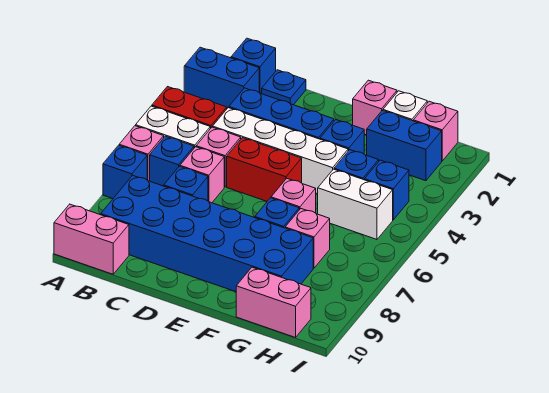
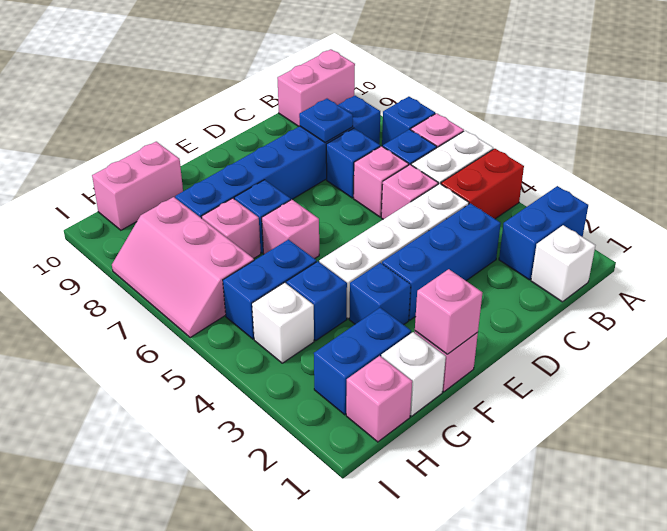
blue brick B1 level 1 -> white brick B1 level 1
blue brick B8:G9 level 1 -> blue brick B8:G8 level 1
blue plate C1 level 1 -> blue plate C8 level 2
red brick D5:E5 level 1 -> none
none -> pink brick F1 level 2
white brick G5:H5 level 1 -> blue brick G5:H5 level 1
blue brick H4 level 1 -> white brick H4 level 1
none -> pink slope H6:I8 level 1 top H

